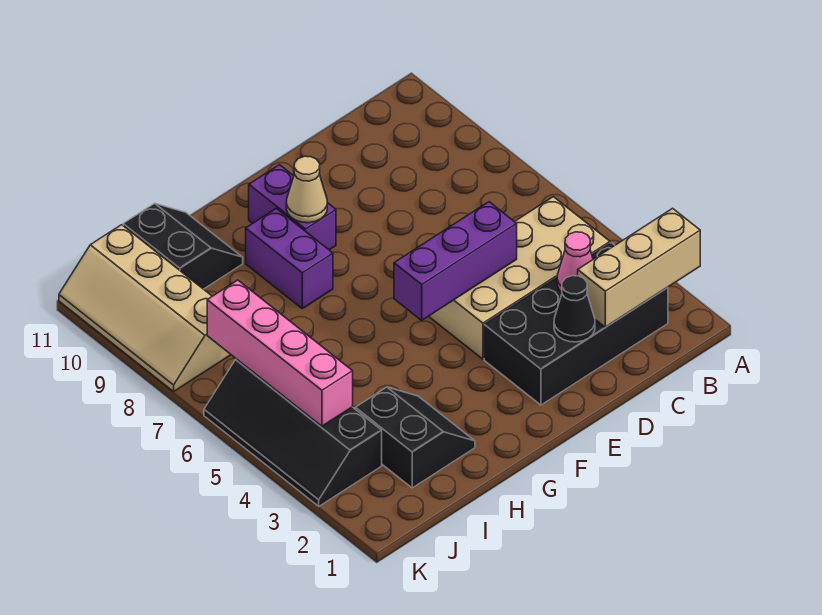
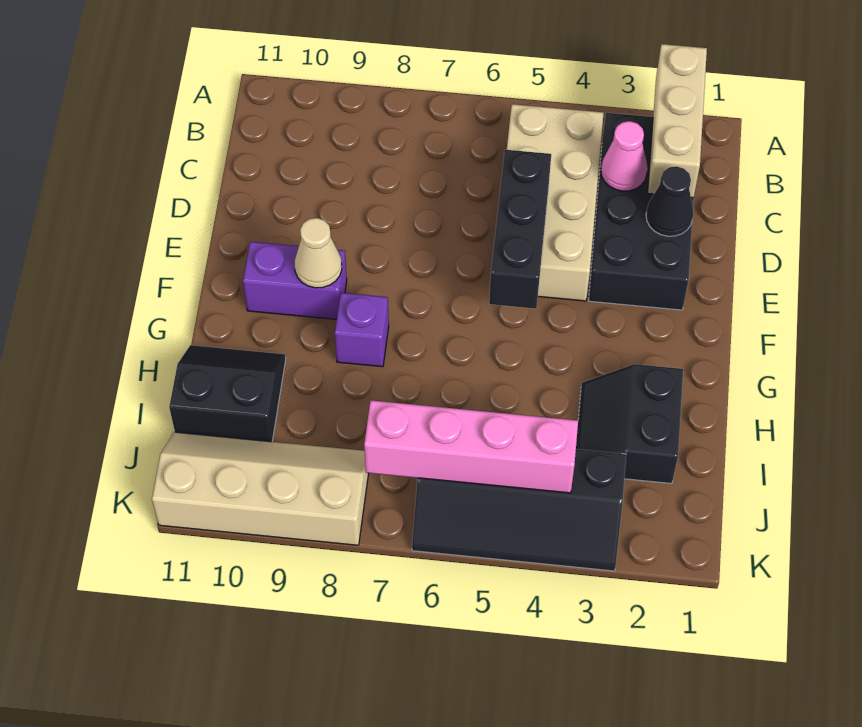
purple brick D5:F5 level 2 -> black brick D5:F5 level 2
purple brick G8:G9 level 1 -> purple brick G8 level 1
black slope H2:I3 level 1 top I -> black slope H2:I3 level 1 top 2
tan slope J8:K11 level 1 top J -> tan slope J8:K11 level 1 top K

